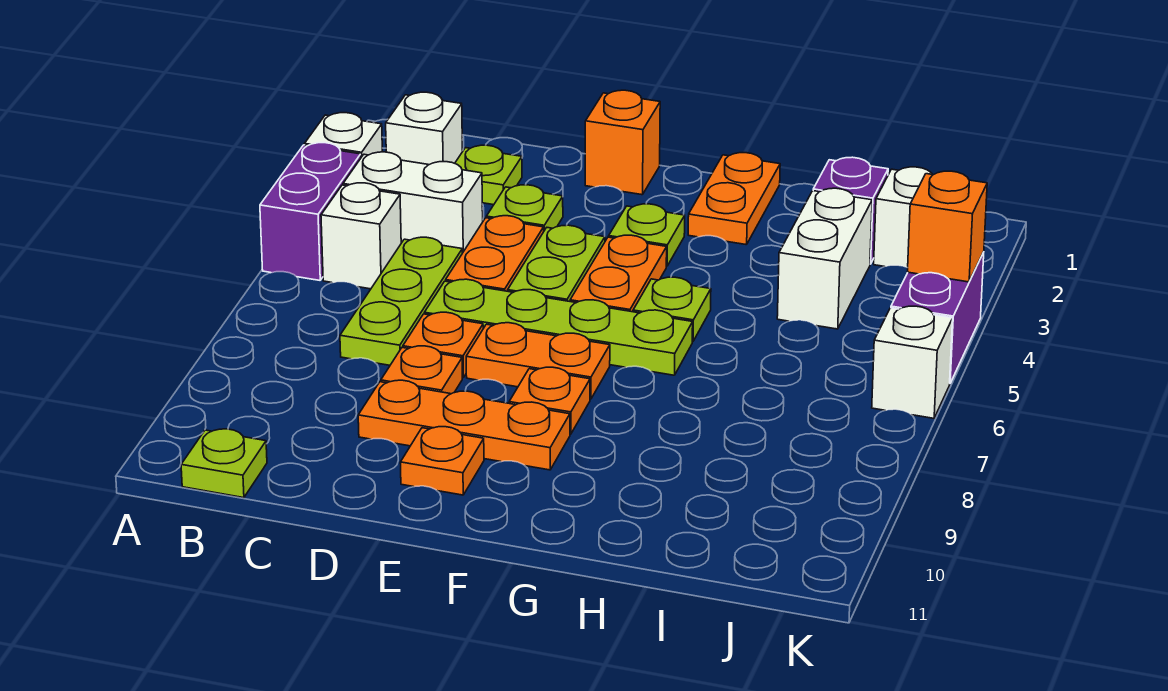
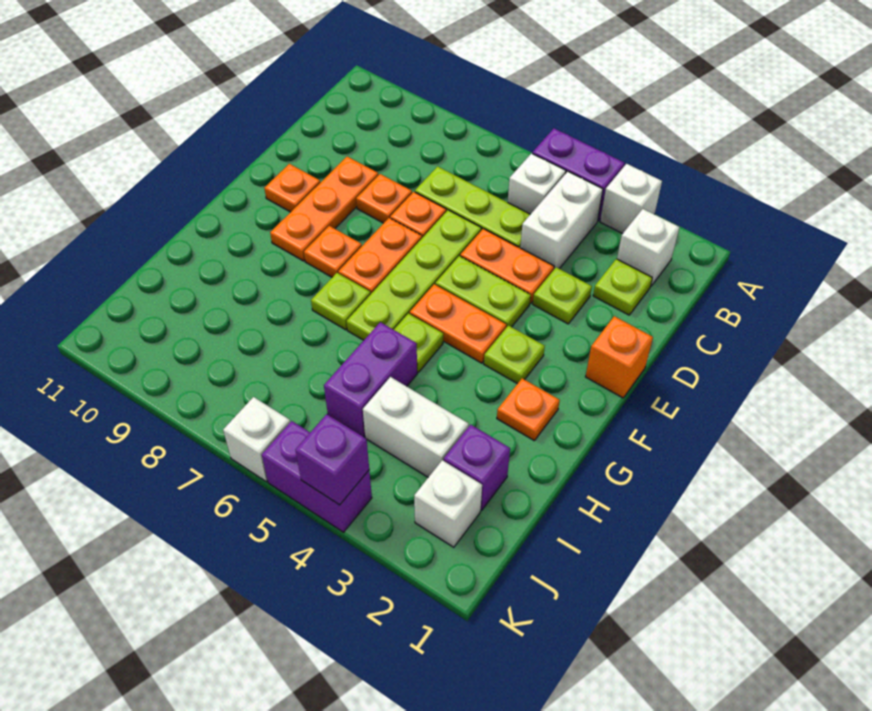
lime plate B11 level 1 -> lime plate G7 level 1
orange plate G1:G2 level 1 -> orange plate G2 level 1
none -> purple brick H5:I5 level 1
orange brick K4 level 2 -> purple brick K4 level 2

